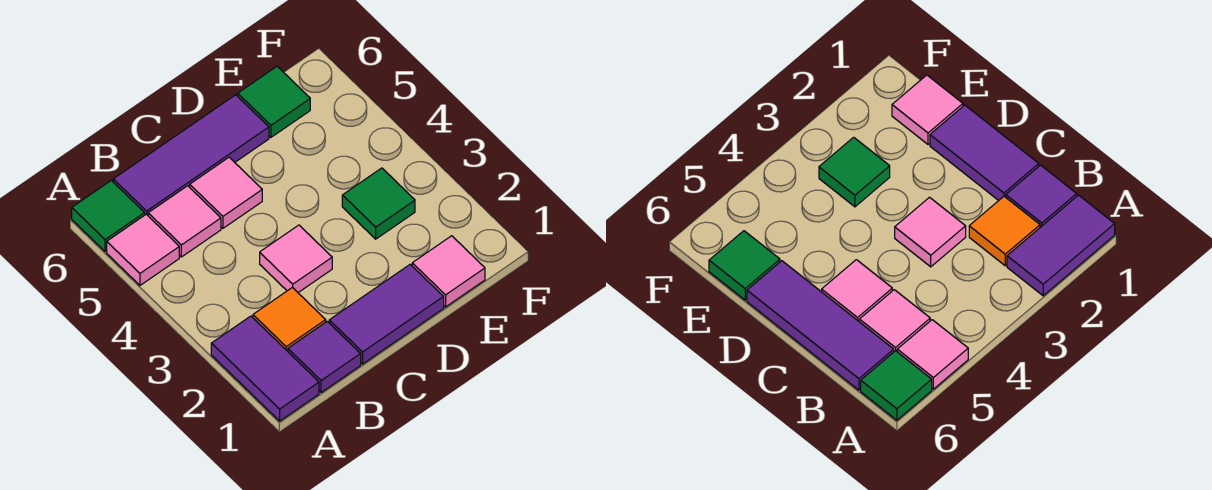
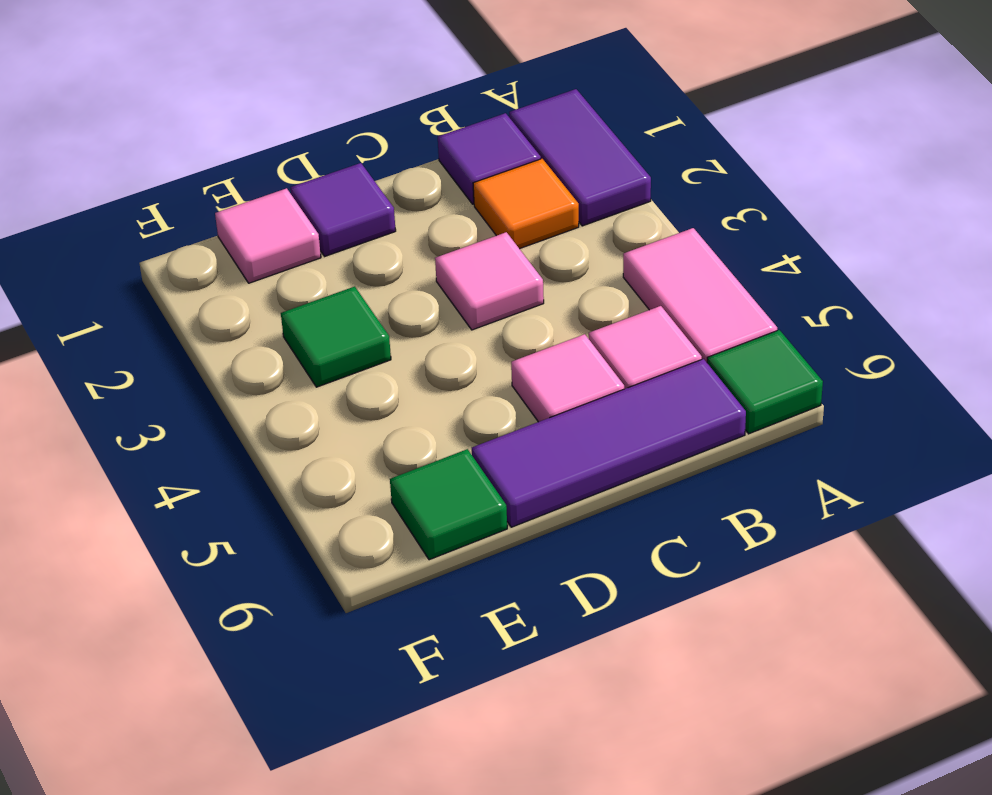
pink tile A5 level 1 -> pink tile A4:A5 level 1
purple tile C1:D1 level 1 -> purple tile D1 level 1

